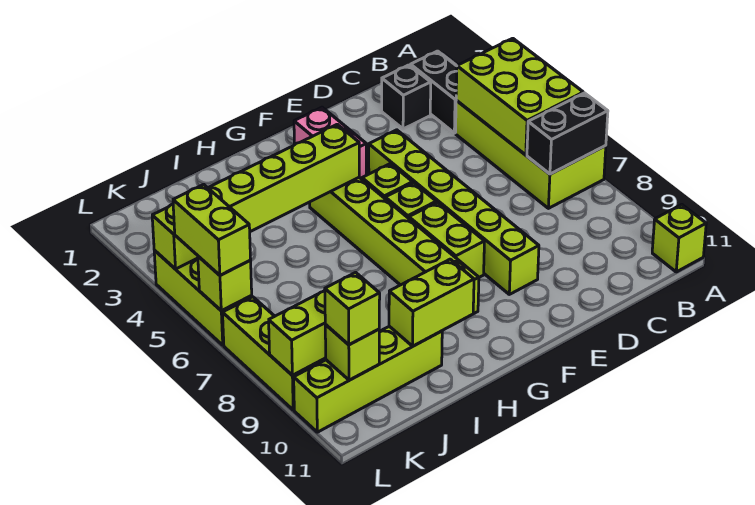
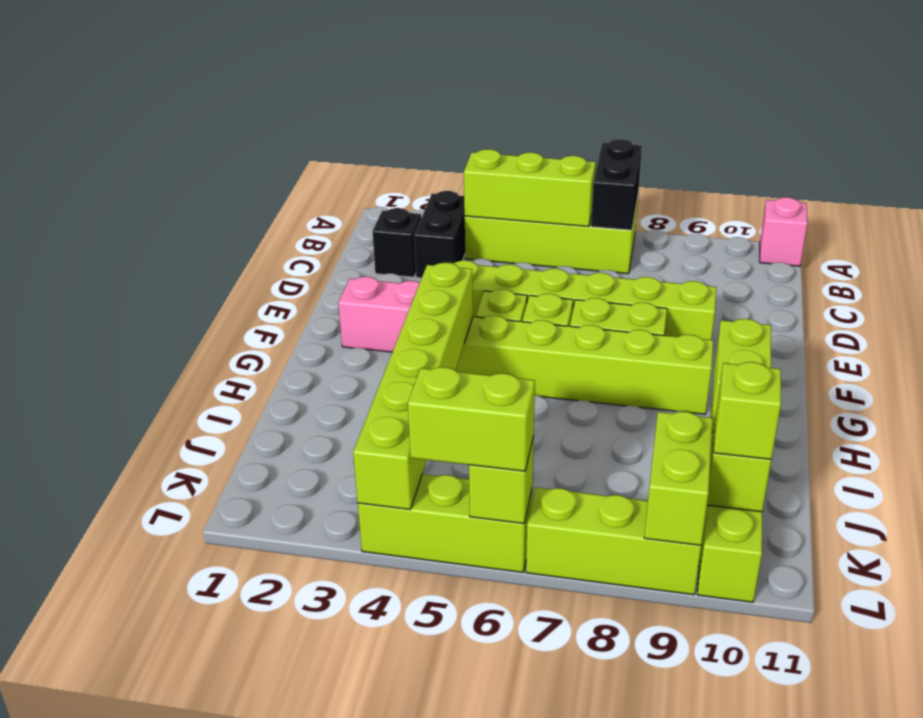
lime brick A4:B6 level 2 -> lime brick B4:B6 level 2
lime brick A11 level 1 -> pink brick A11 level 1
black brick B2:B3 level 1 -> black brick B3:C3 level 1

